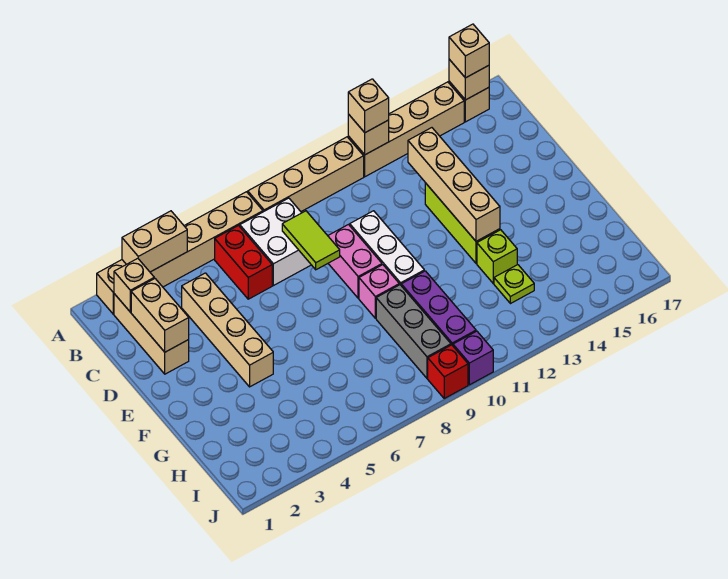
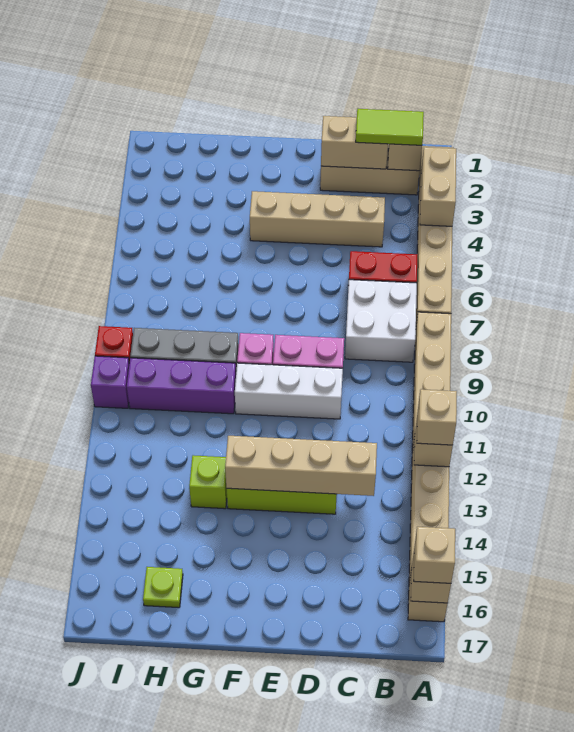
lime tile C8:D8 level 2 -> lime tile B2:C2 level 3
lime plate H13 level 1 -> lime plate H16 level 1

